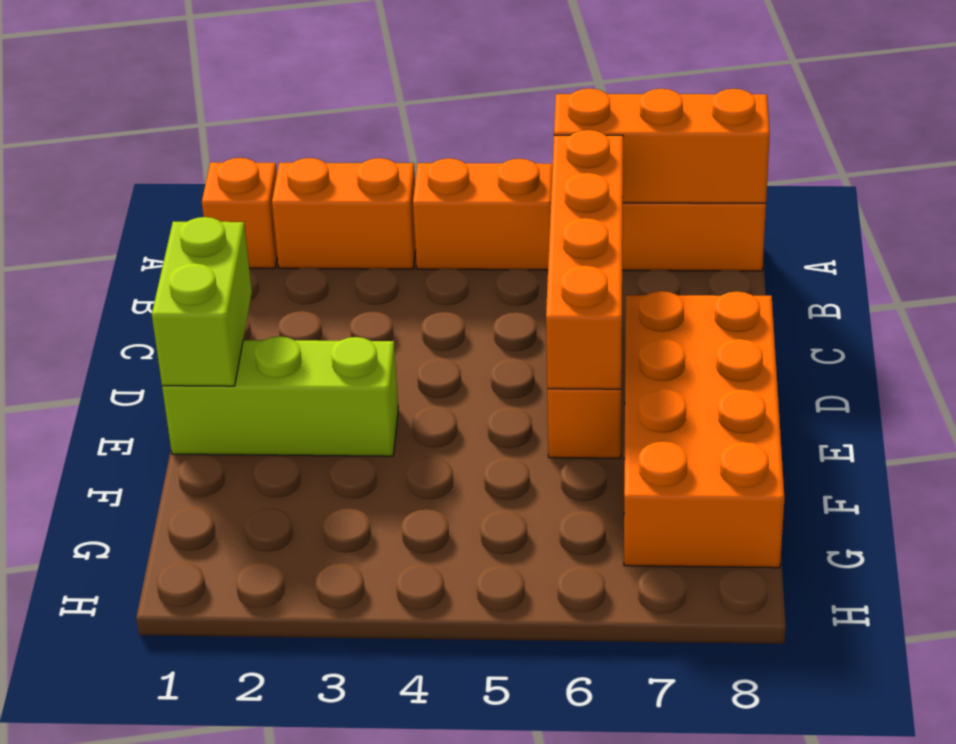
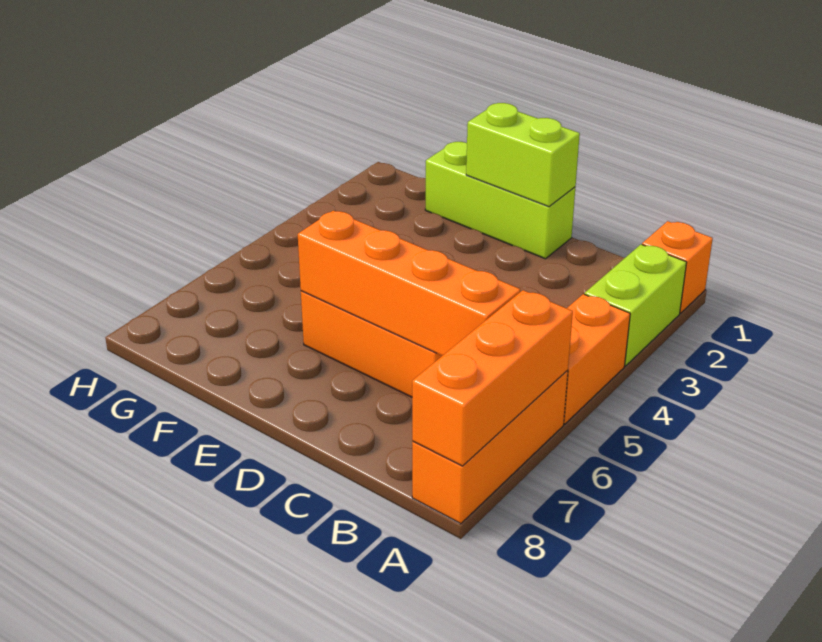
orange brick A2:A3 level 1 -> lime brick A2:A3 level 1
orange brick D7:G8 level 1 -> none
lime brick E1:E3 level 1 -> lime brick D1:F1 level 1

